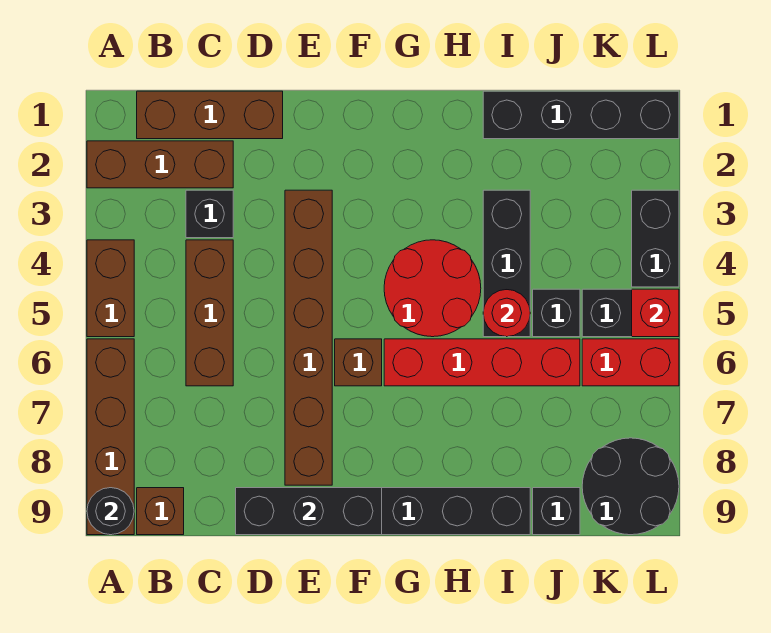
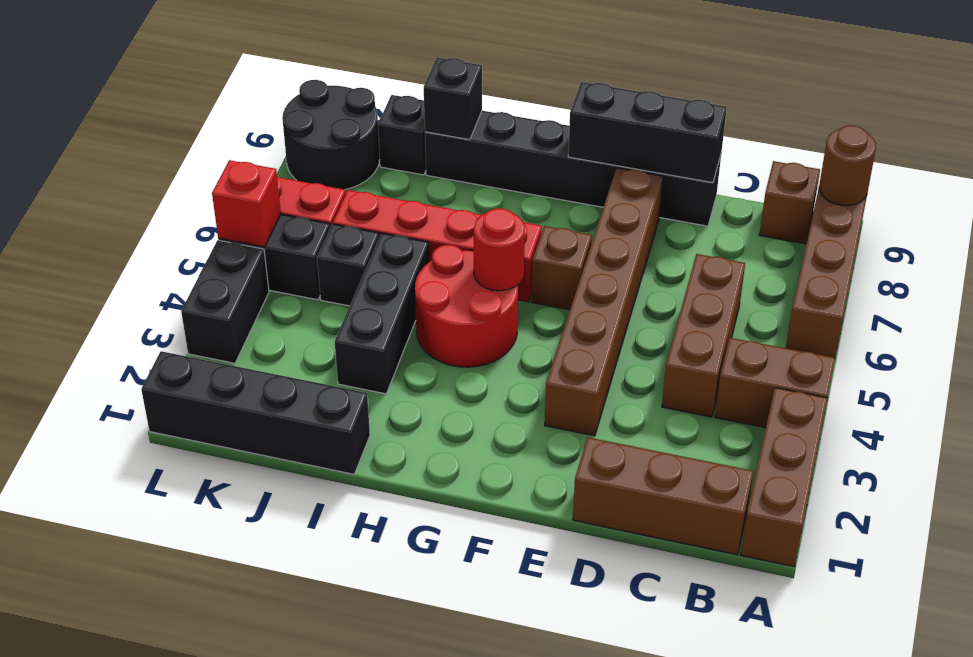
brown brick A2:C2 level 1 -> brown brick A1:A3 level 1
brown brick A4:A5 level 1 -> brown brick A4:B4 level 1
black round brick A9 level 2 -> brown round brick A9 level 2
black brick C3 level 1 -> black brick I9 level 2
red round brick I5 level 2 -> red round brick G5 level 2

